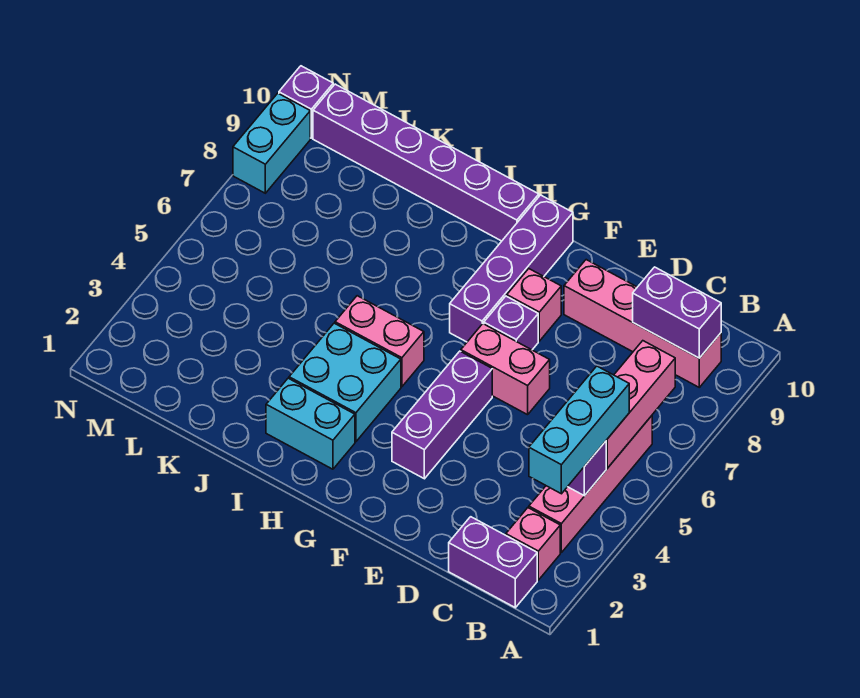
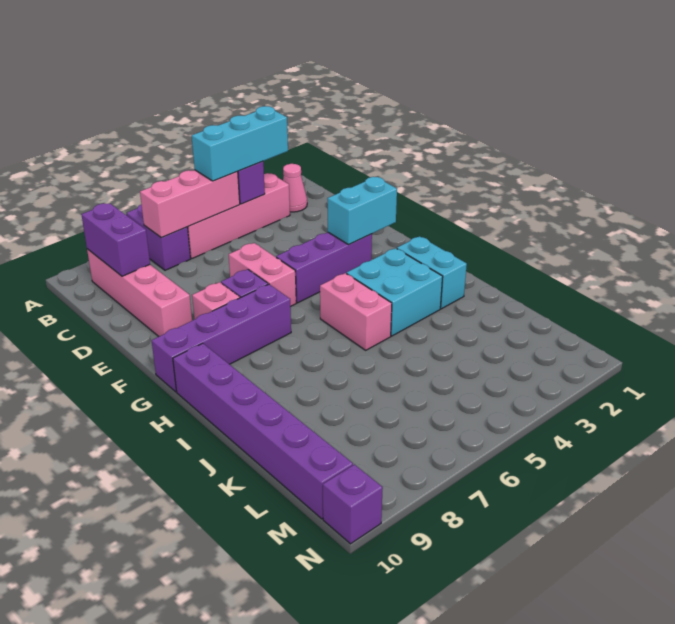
purple brick B1:C1 level 1 -> purple brick A7:B7 level 1
pink brick B2 level 1 -> pink cone B2 level 1
cyan brick N8:N9 level 1 -> cyan brick F2:F3 level 2

